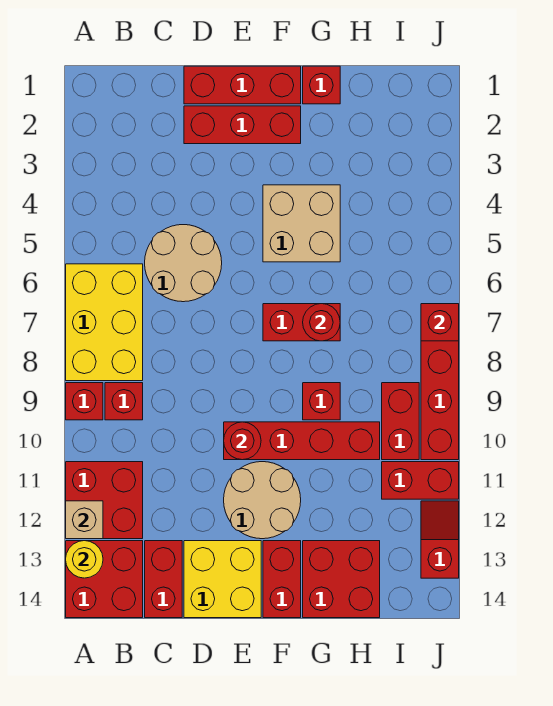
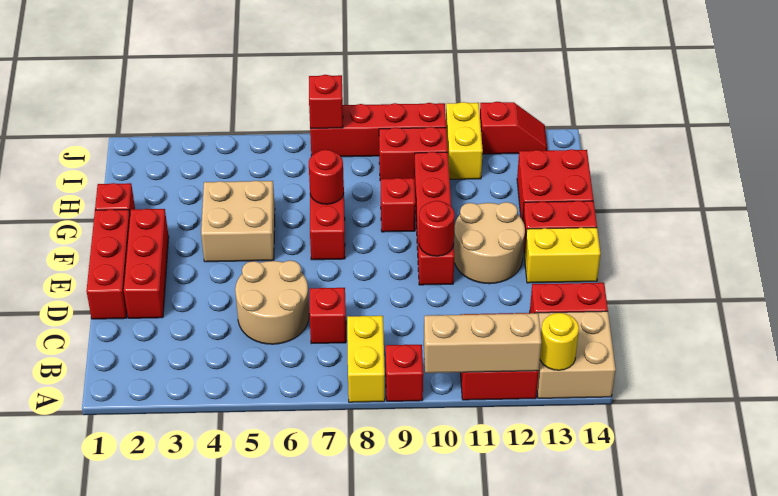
yellow brick A6:B8 level 1 -> yellow brick A8:B8 level 1
tan brick A12 level 2 -> tan brick A10:A12 level 2
red brick A13:B14 level 1 -> tan brick A13:B14 level 1
red brick B9 level 1 -> red brick C7 level 1
yellow brick D13:E14 level 1 -> yellow brick E13:E14 level 1
red brick I11:J11 level 1 -> yellow brick I11:J11 level 1
red slope J12:J13 level 1 top 13 -> red slope J12:J13 level 1 top 12

